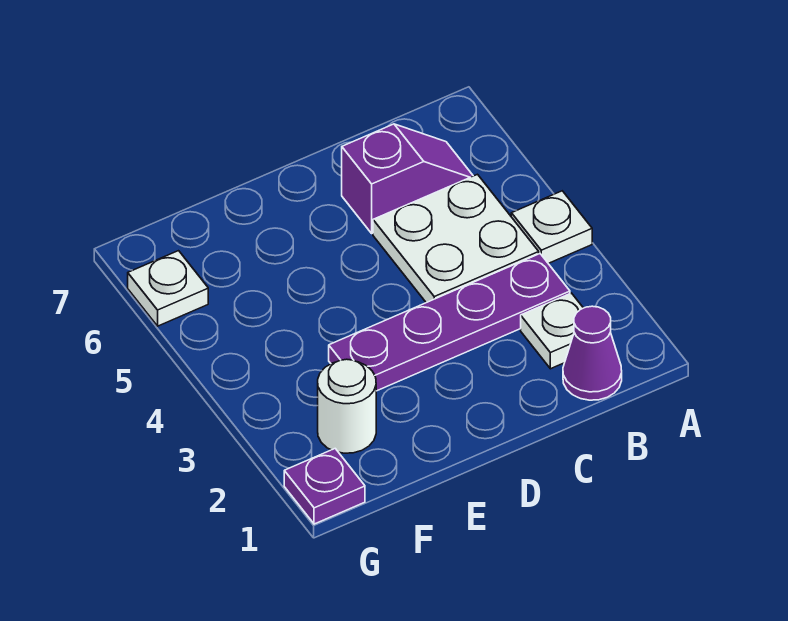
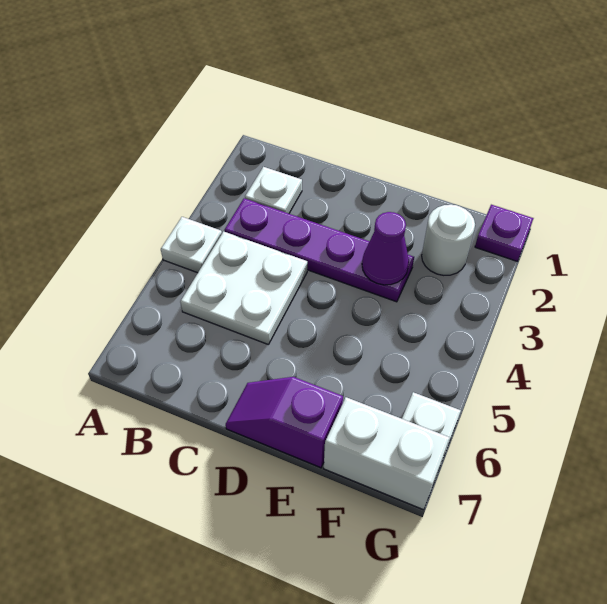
purple cone B1 level 1 -> purple cone E3 level 2
purple slope B6:C6 level 1 top C -> purple slope D7:E7 level 1 top E
none -> white brick F7:G7 level 1

